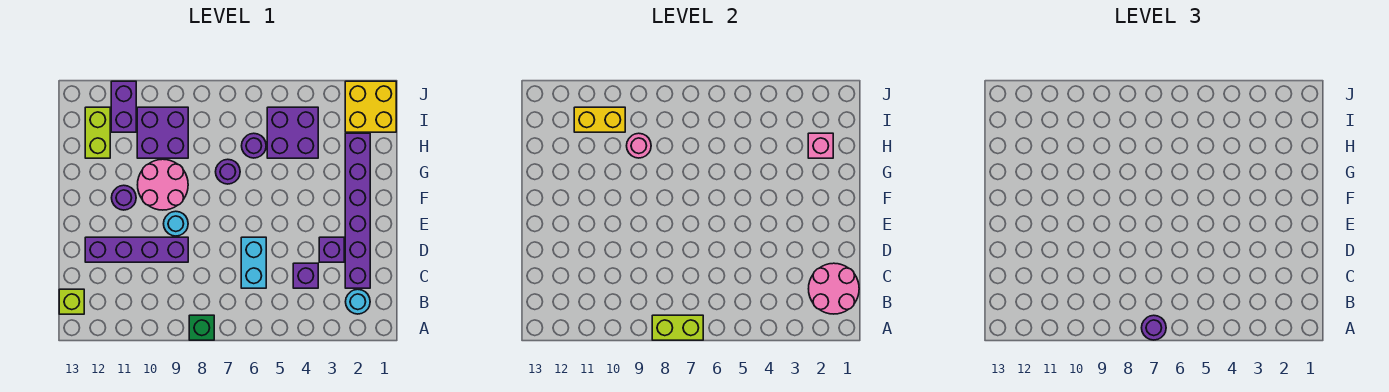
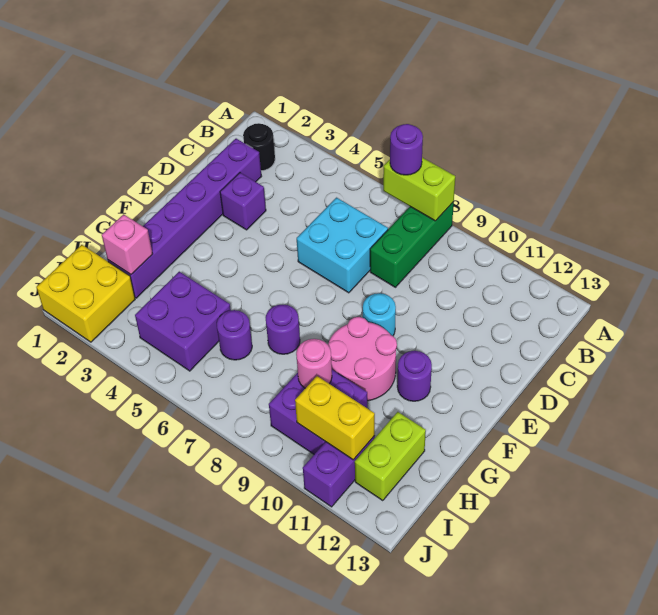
green brick A8 level 1 -> green brick A8:C8 level 1
pink round brick B1:C2 level 2 -> none
cyan round brick B2 level 1 -> black round brick B2 level 1
lime brick B13 level 1 -> none
purple brick C4 level 1 -> none
cyan brick C6:D6 level 1 -> cyan brick C6:D7 level 1
purple brick D9:D12 level 1 -> none

